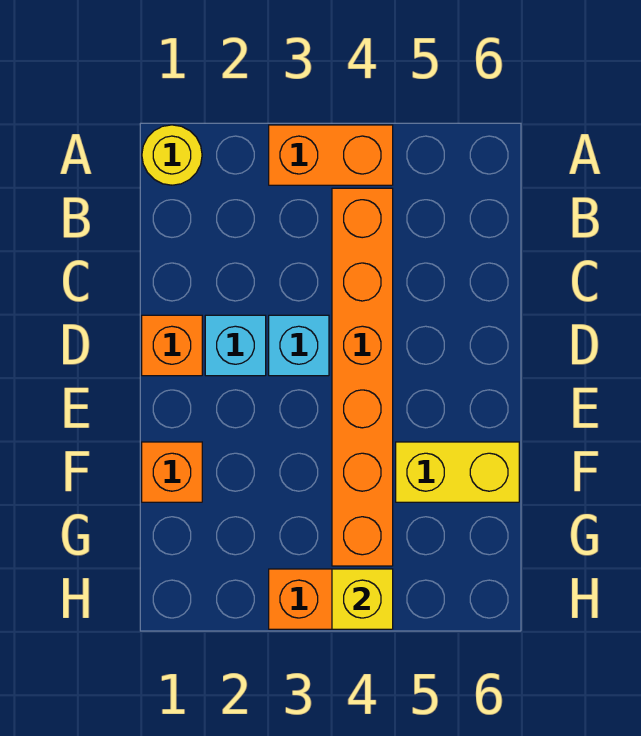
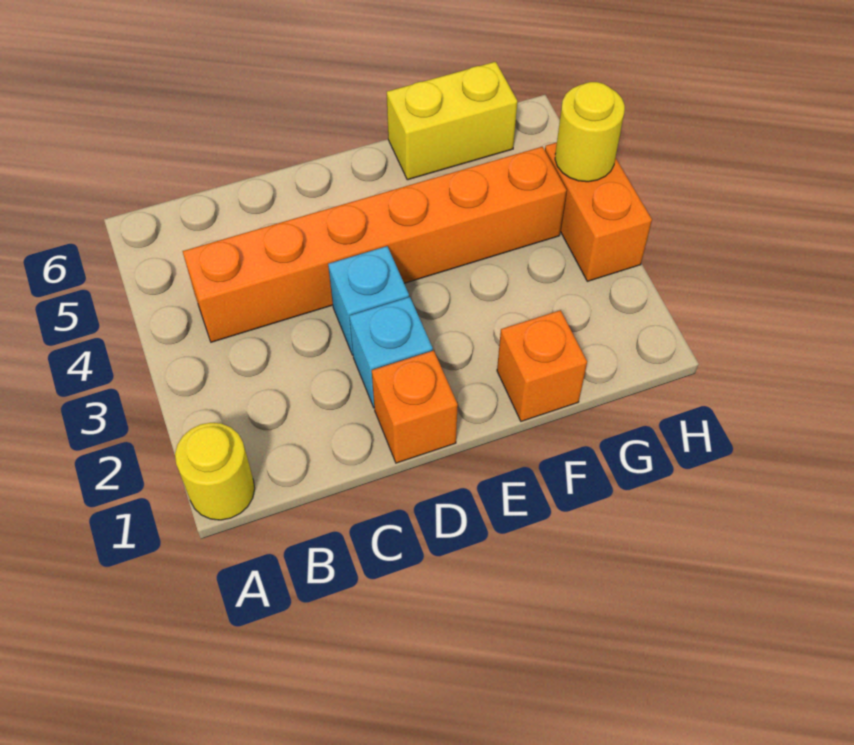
orange brick A3:A4 level 1 -> none
yellow brick F5:F6 level 1 -> yellow brick F6:G6 level 1
yellow brick H4 level 2 -> yellow round brick H4 level 2

